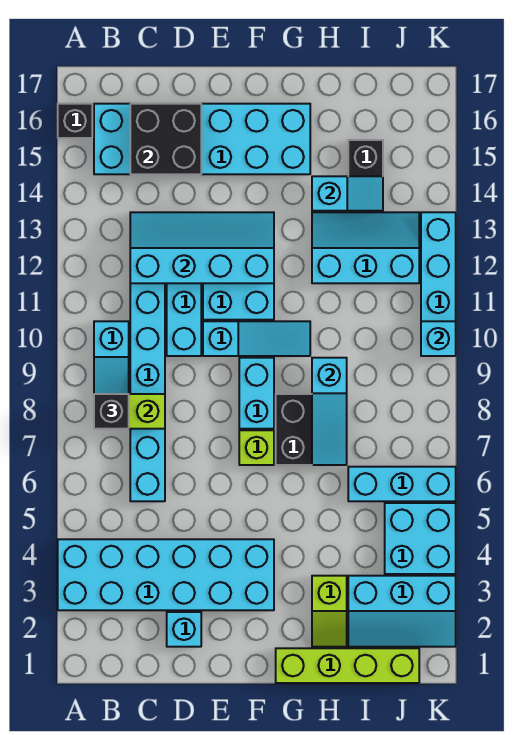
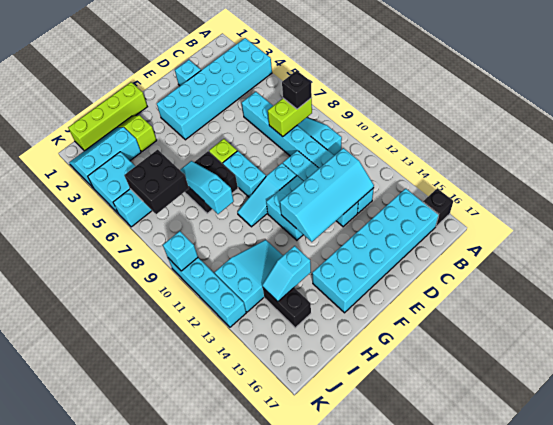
black brick C15:D16 level 2 -> black brick I6:J7 level 2
cyan slope H12:J13 level 1 top 12 -> cyan slope H12:J13 level 1 top J

